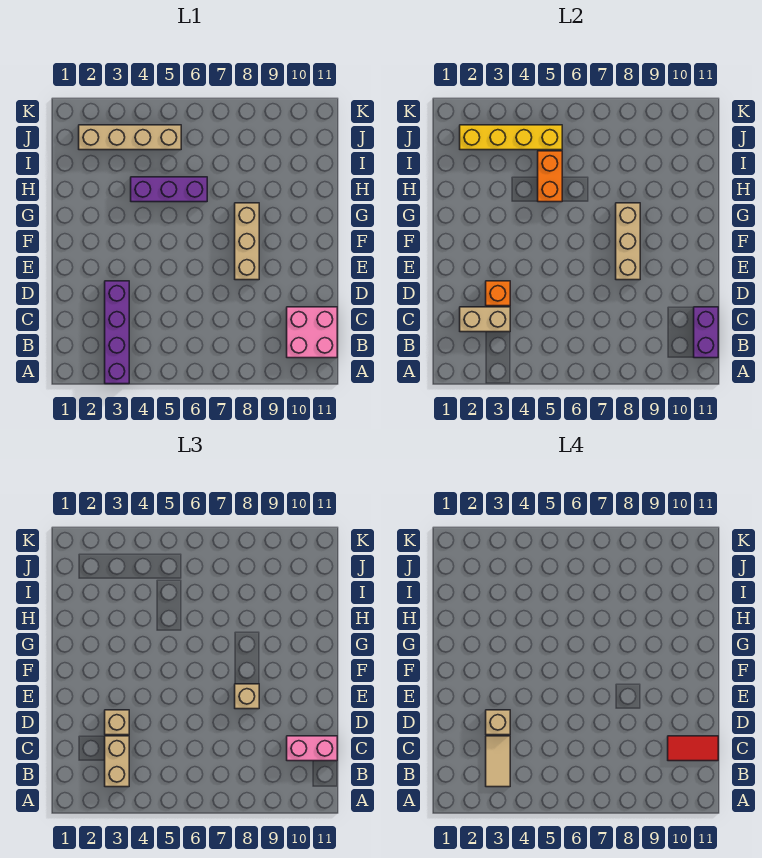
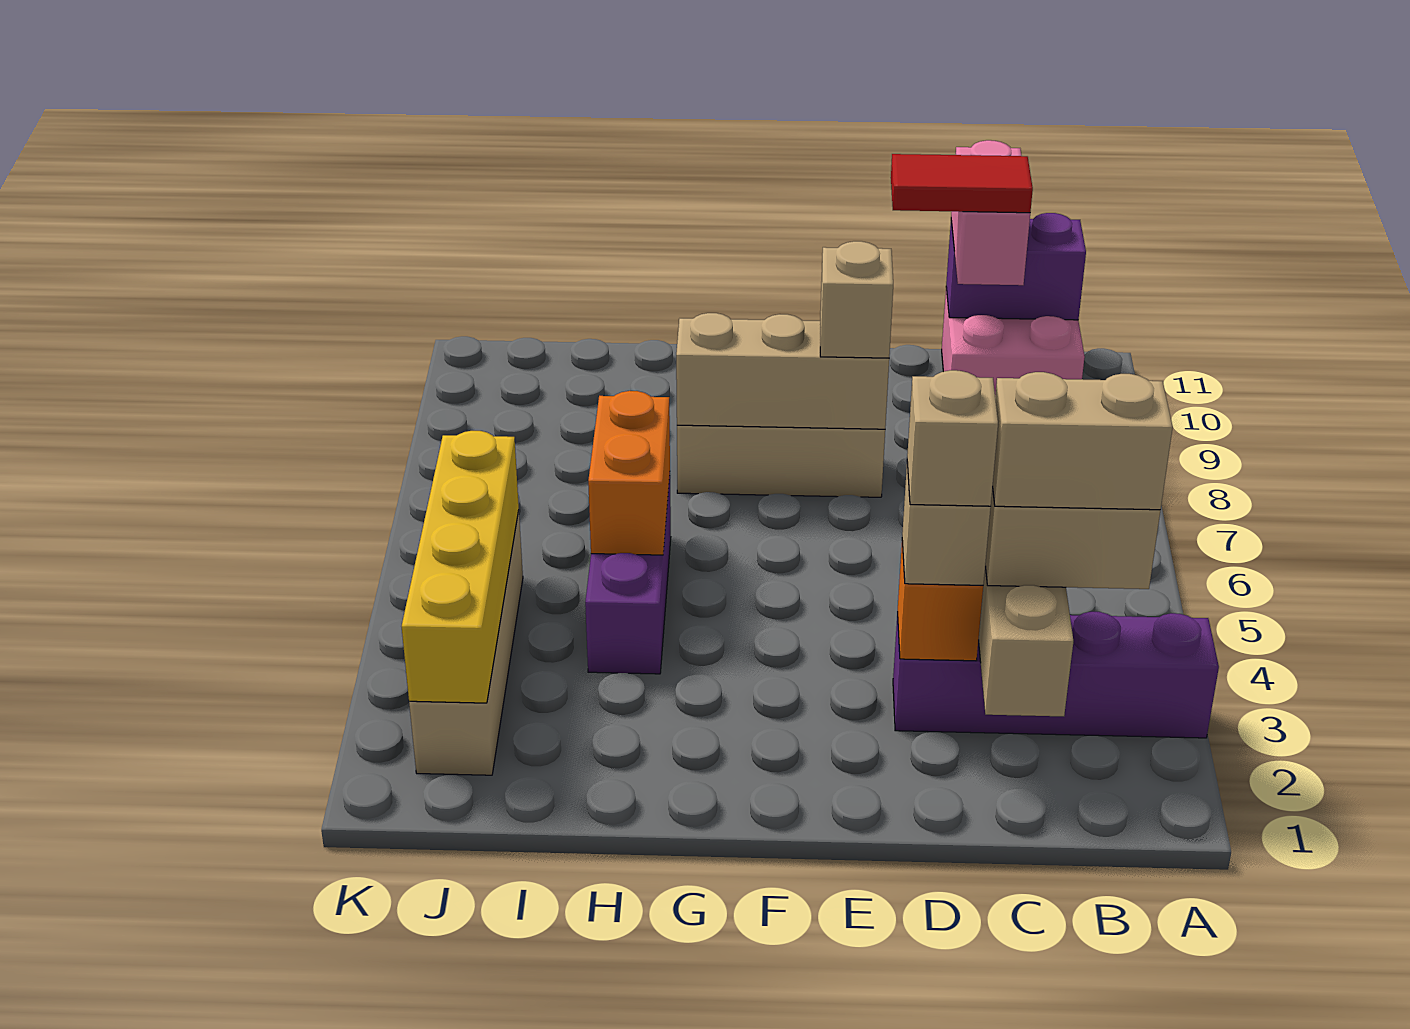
tan tile B3:C3 level 4 -> tan brick B3:C3 level 4
red tile C10:C11 level 4 -> red tile C10:D10 level 4
orange brick H5:I5 level 2 -> orange brick H5:H6 level 2

